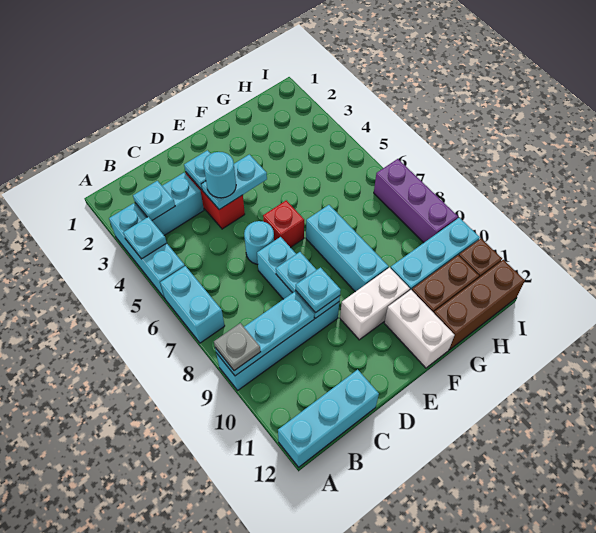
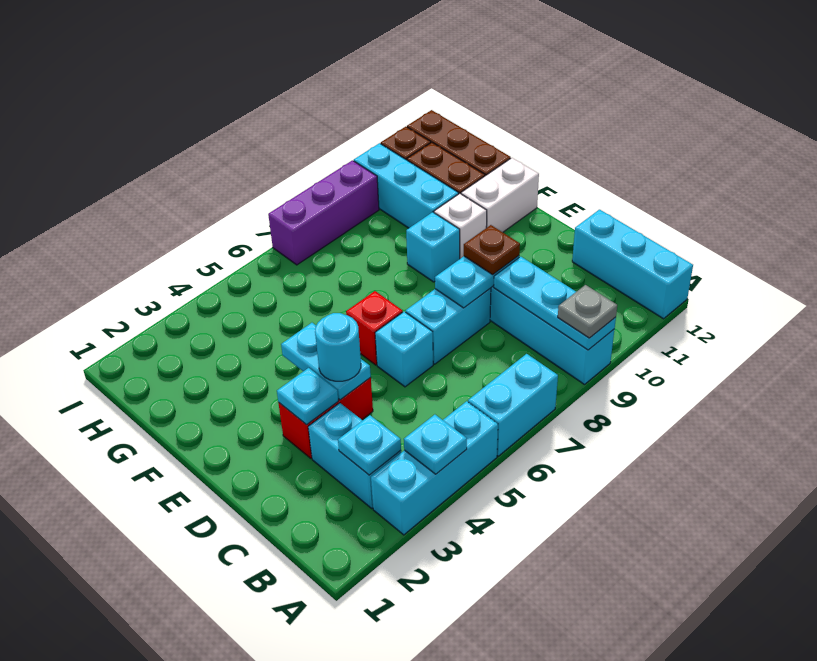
cyan round brick D6 level 1 -> cyan brick D6 level 1
cyan plate D9 level 3 -> brown plate D9 level 3
white brick E10:F10 level 1 -> white brick F10 level 1
cyan brick F7:F9 level 1 -> cyan brick F9 level 1

